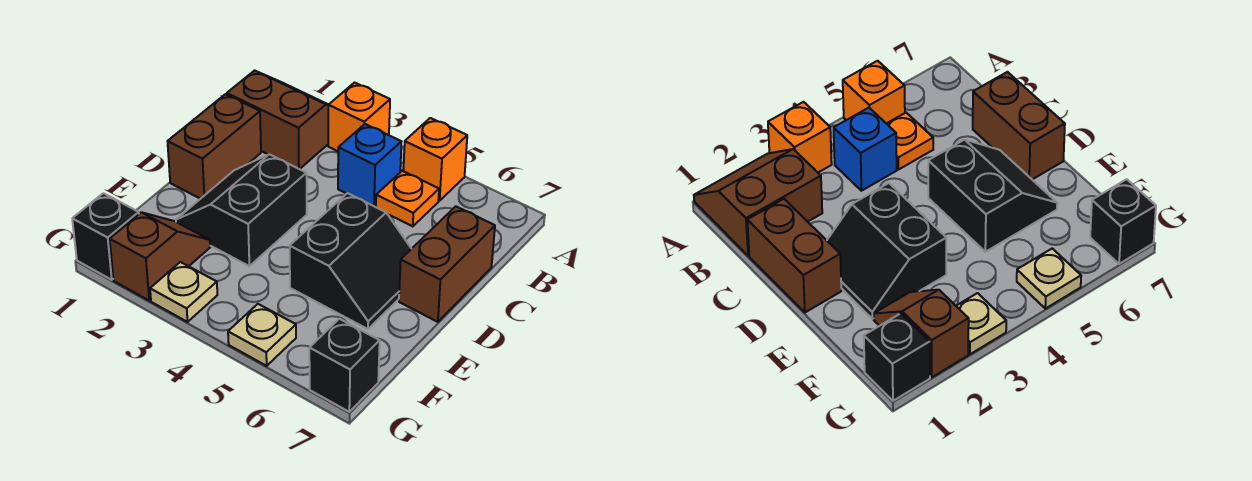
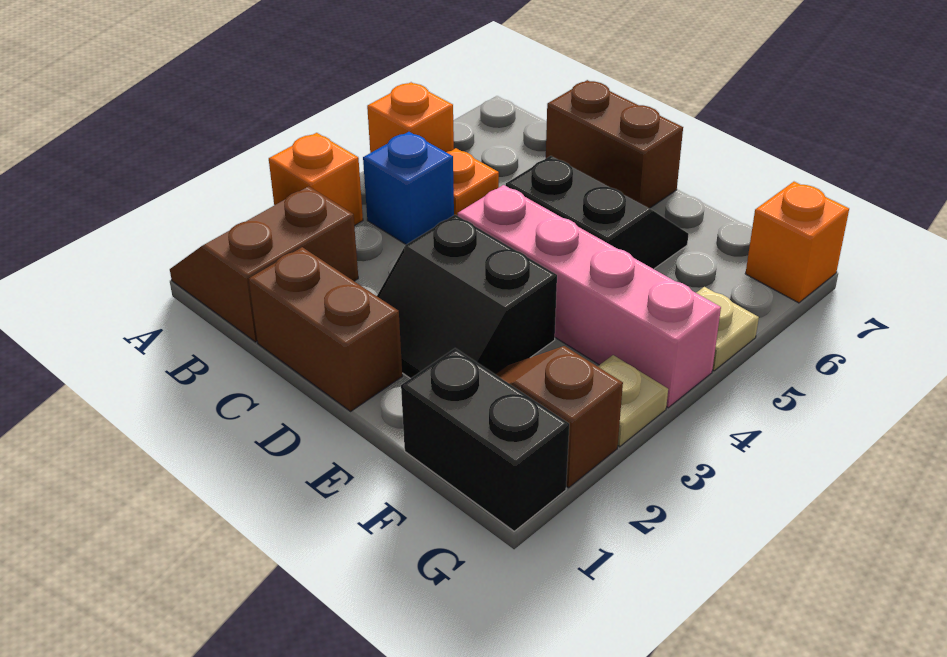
none -> pink brick D4:G4 level 1
black brick G1 level 1 -> black brick F1:G1 level 1
black brick G7 level 1 -> orange brick G7 level 1

